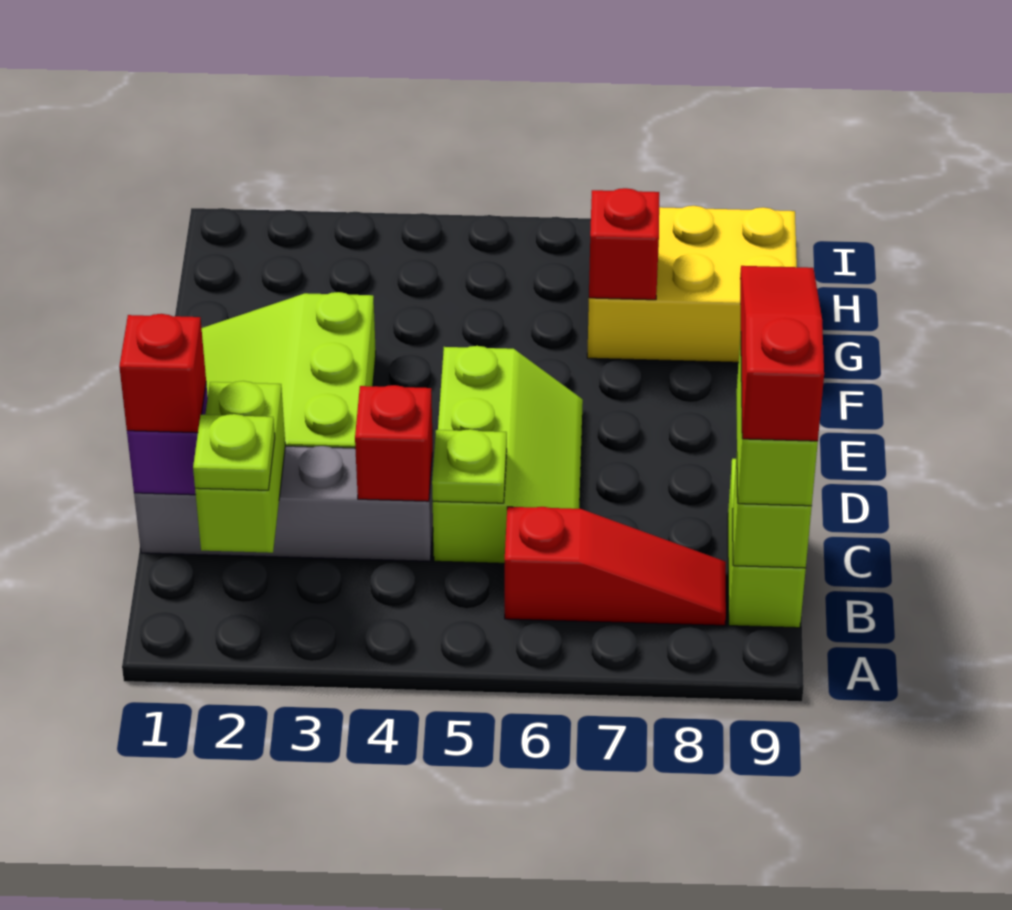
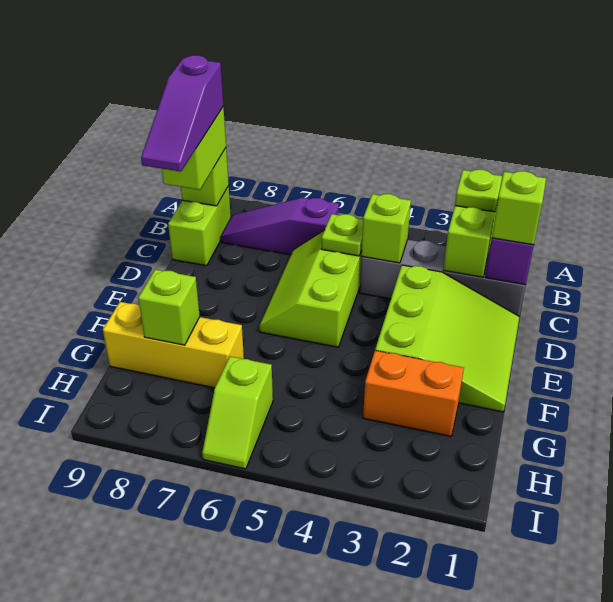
red slope B6:B8 level 1 top 6 -> purple slope B6:B8 level 1 top 6
red slope B9:D9 level 4 top B -> purple slope B9:D9 level 4 top B
red brick C1 level 3 -> lime brick C1 level 3
red brick C4 level 2 -> lime brick C4 level 2
none -> orange brick G2:G3 level 1
yellow brick G7:H9 level 1 -> yellow brick G7:G9 level 1
red brick G7 level 2 -> none
none -> lime brick G8 level 2
none -> lime slope H6:I6 level 1 top H

